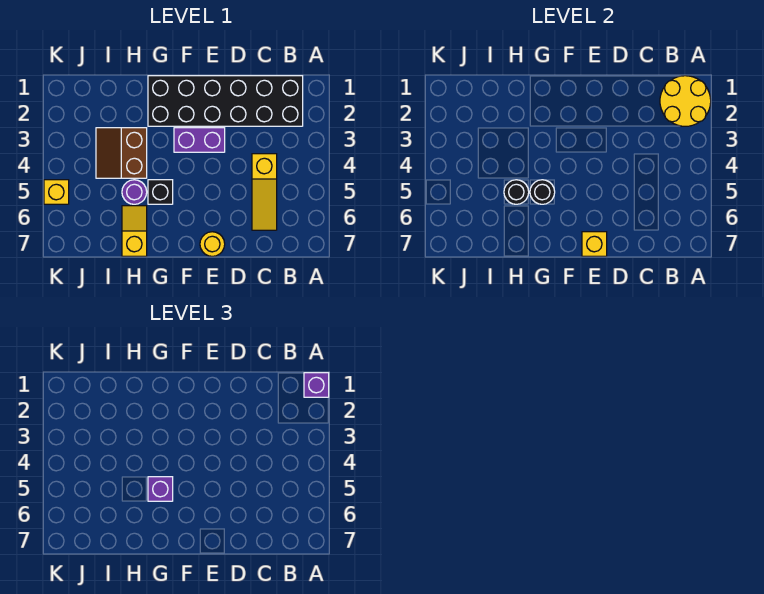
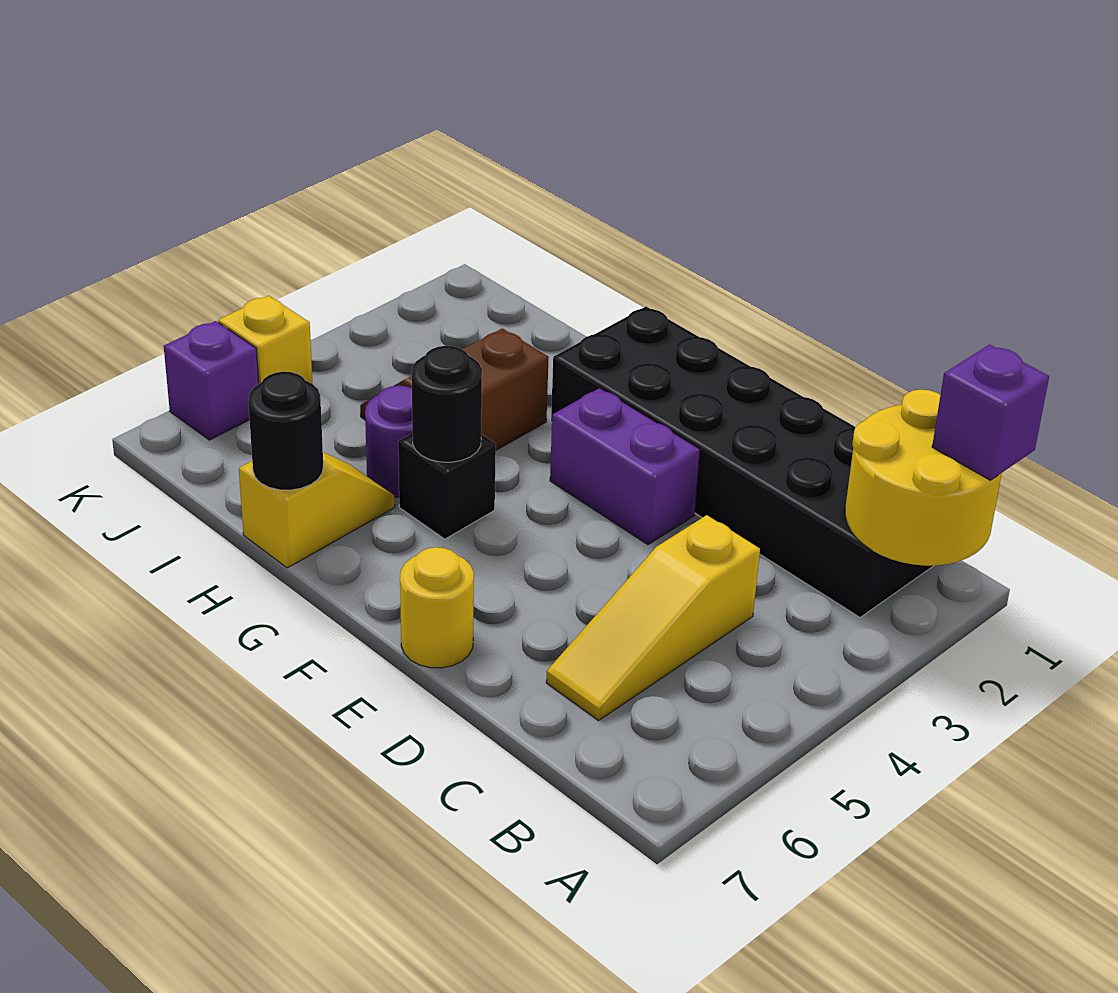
yellow brick E7 level 2 -> none
purple brick G5 level 3 -> purple brick K6 level 1
black round brick H5 level 2 -> black round brick H7 level 2

